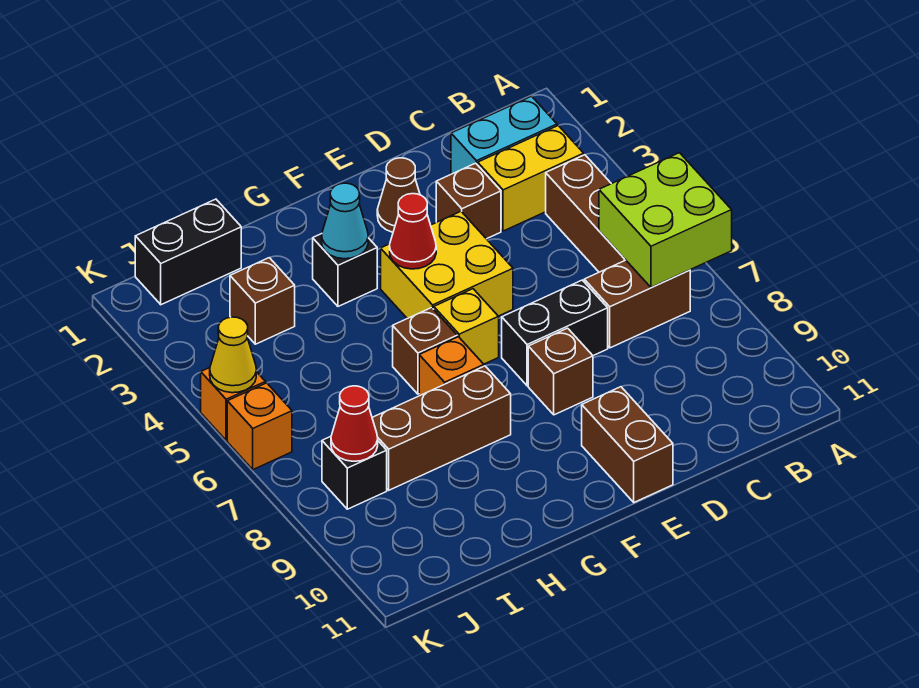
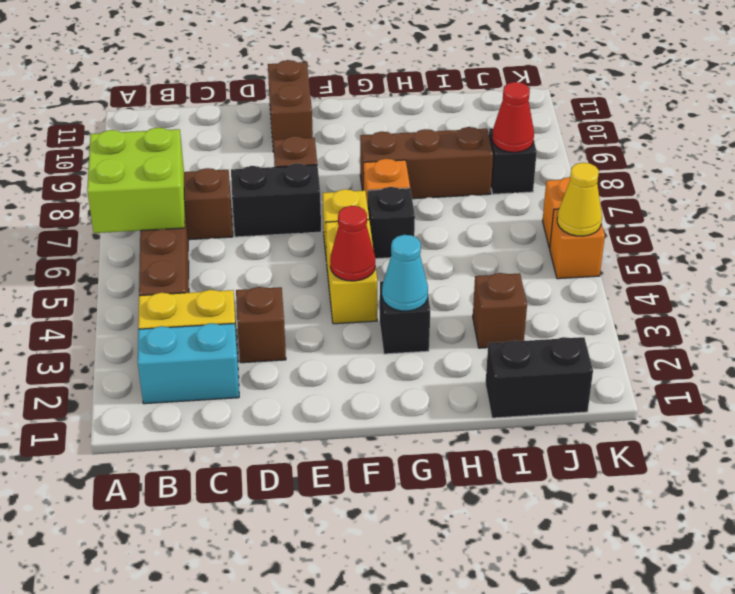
brown cone E2 level 1 -> none
yellow brick E4:F5 level 1 -> yellow brick F4:F5 level 1
brown brick G6 level 1 -> black brick G6 level 1

